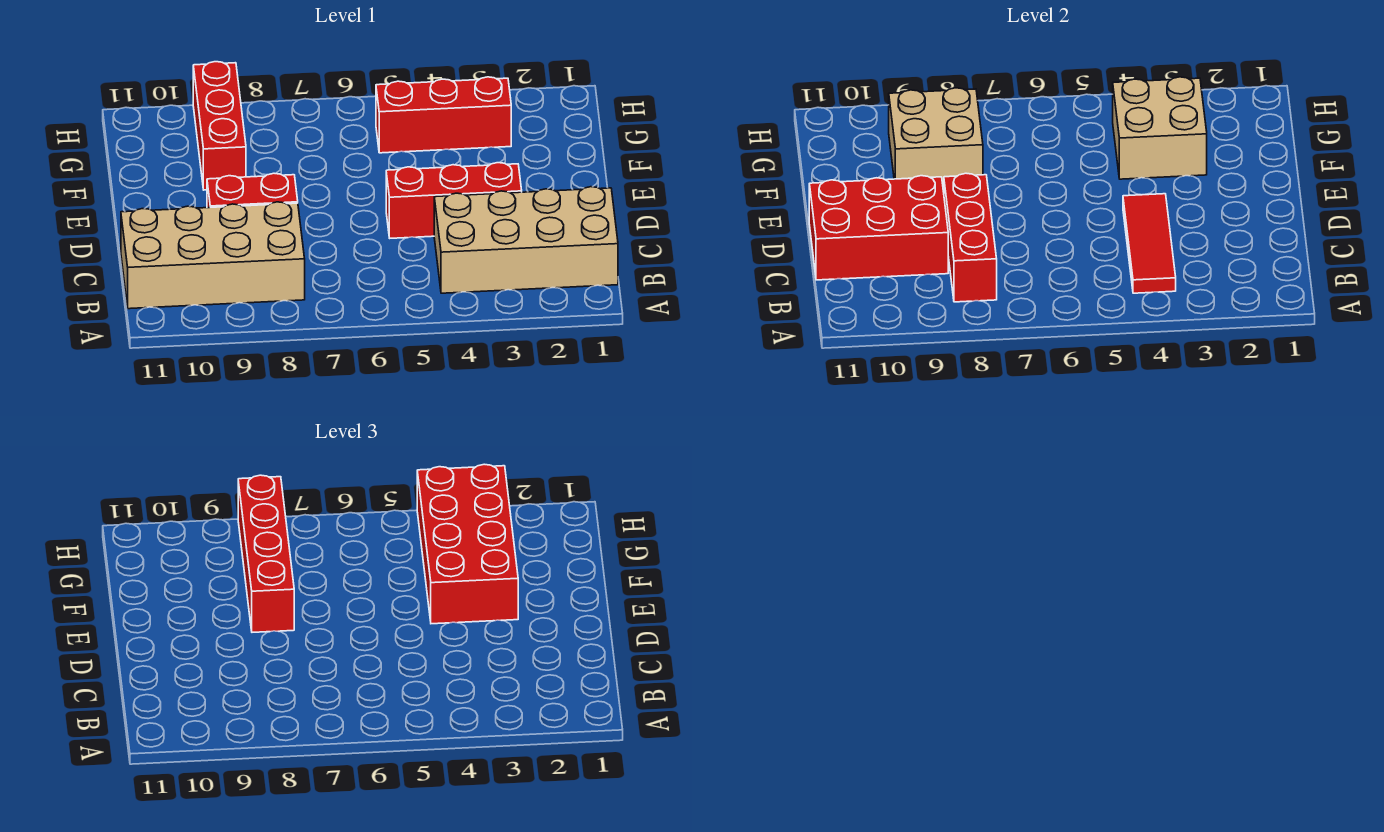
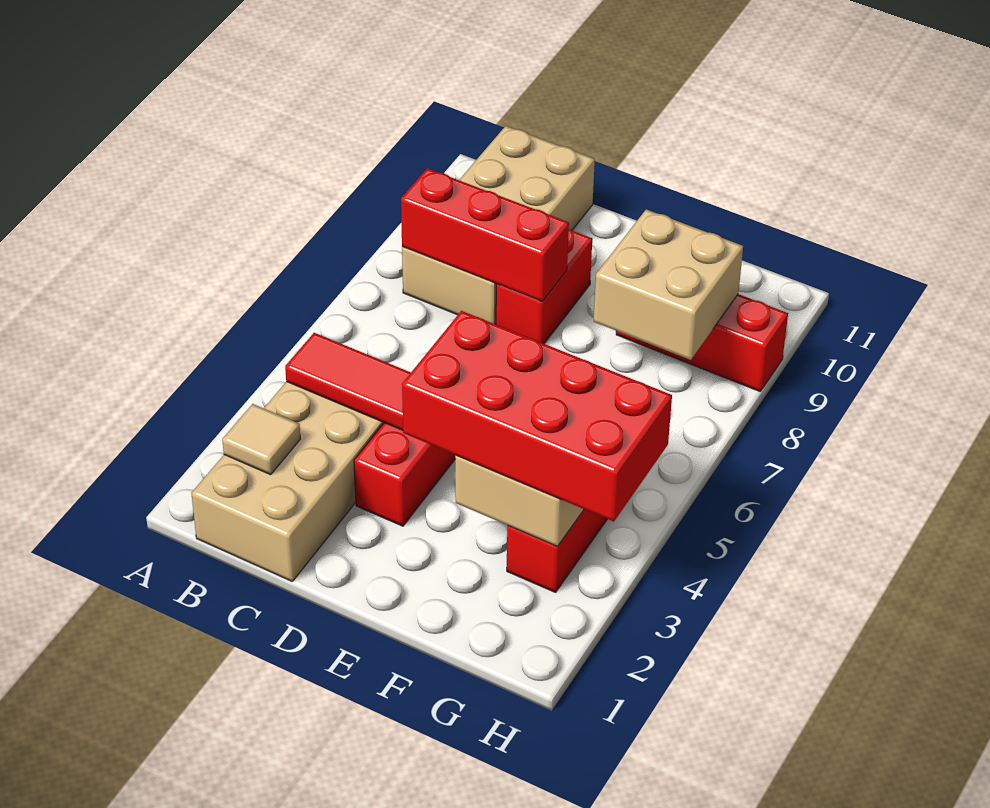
none -> tan tile B2 level 2
red brick C9:D11 level 2 -> none
red brick E8:H8 level 3 -> none

